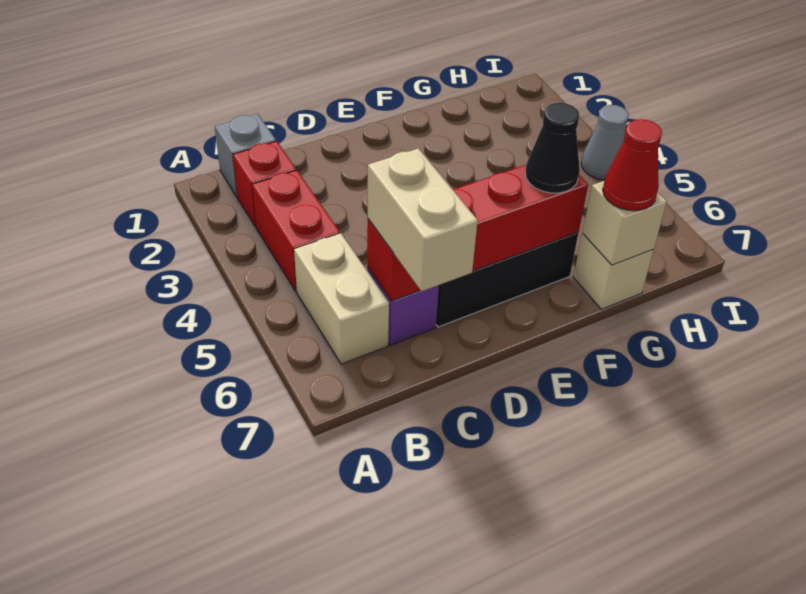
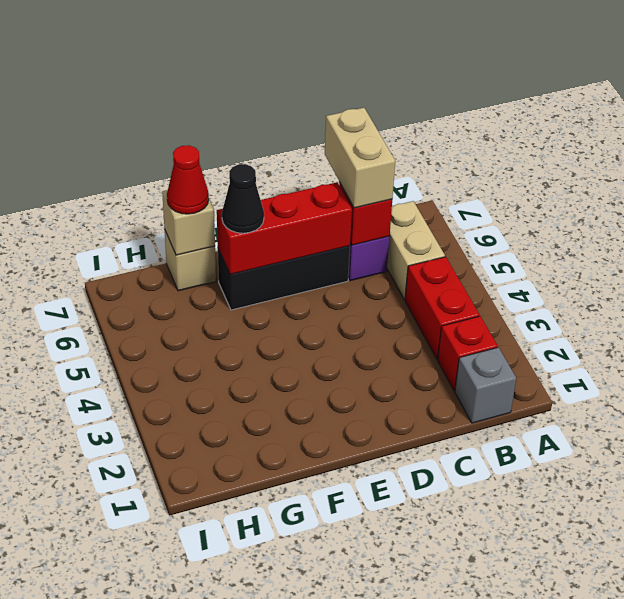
grey cone I4 level 1 -> none

